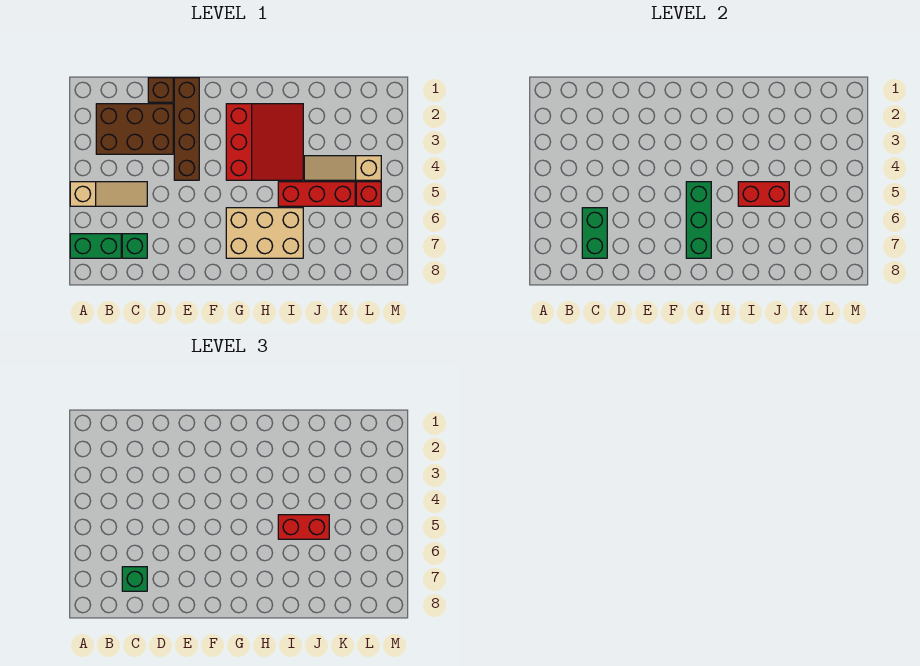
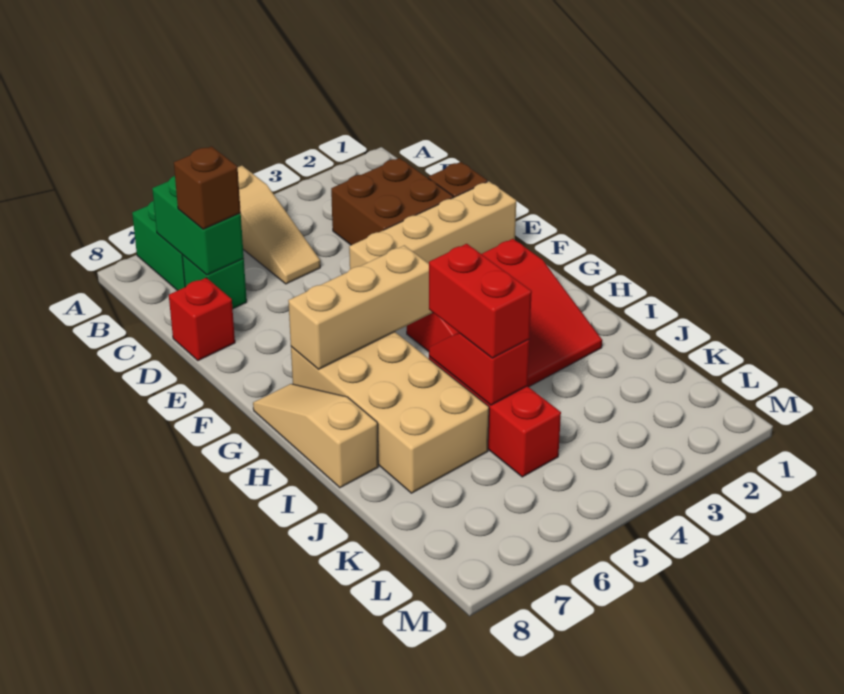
brown brick B2:D3 level 1 -> brown brick C2:D3 level 1
green brick C6:C7 level 2 -> green brick B7:C7 level 2
green brick C7 level 3 -> brown brick C7 level 3
brown brick E1:E4 level 1 -> tan brick E1:E4 level 1
green brick G5:G7 level 2 -> tan brick G5:G7 level 2
tan brick G6:I7 level 1 -> tan brick G6:J7 level 1
red brick I5:J5 level 2 -> red slope I5:J5 level 2 top J
tan slope J4:L4 level 1 top L -> tan slope G8:I8 level 1 top I
red brick L5 level 1 -> red brick D8 level 1

